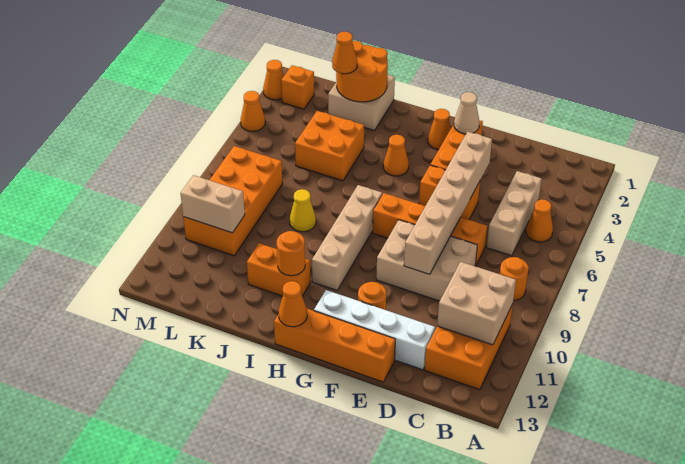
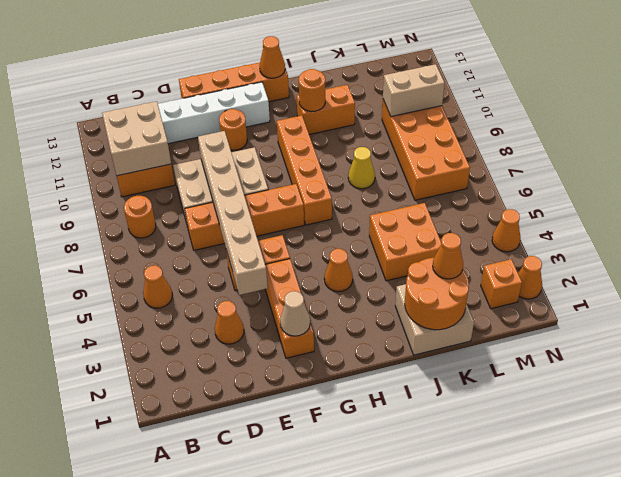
tan brick C4:C6 level 1 -> none
orange cone G2 level 1 -> orange cone D3 level 1
tan brick H7:H10 level 1 -> orange brick H7:H10 level 1

